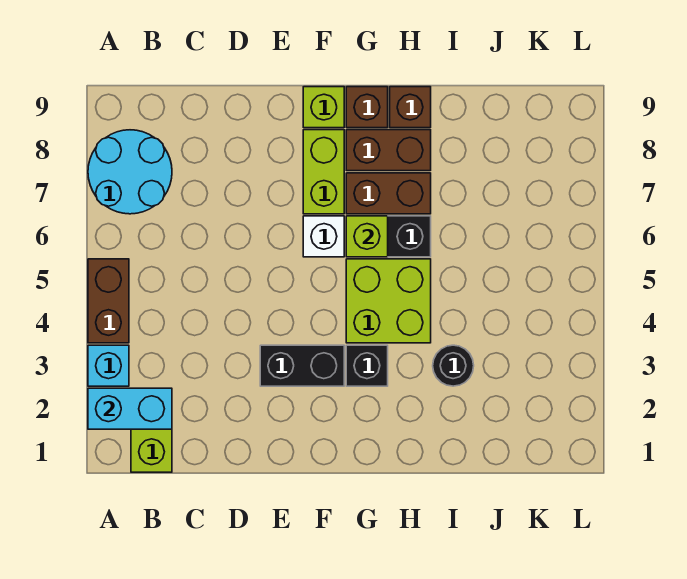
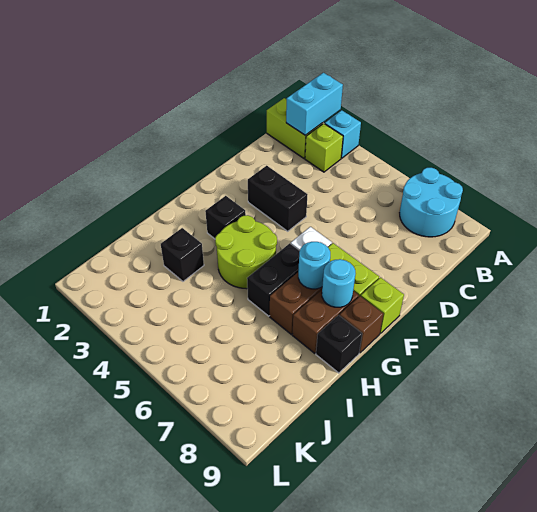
brown brick A4:A5 level 1 -> none
black brick E3:F3 level 1 -> black brick E3:E4 level 1
lime brick G4:H5 level 1 -> lime round brick G4:H5 level 1
lime brick G6 level 2 -> lime brick B3 level 1
none -> cyan round brick G7 level 2
none -> cyan round brick G8 level 2
brown brick H9 level 1 -> black brick H9 level 1
black round brick I3 level 1 -> black brick I3 level 1

